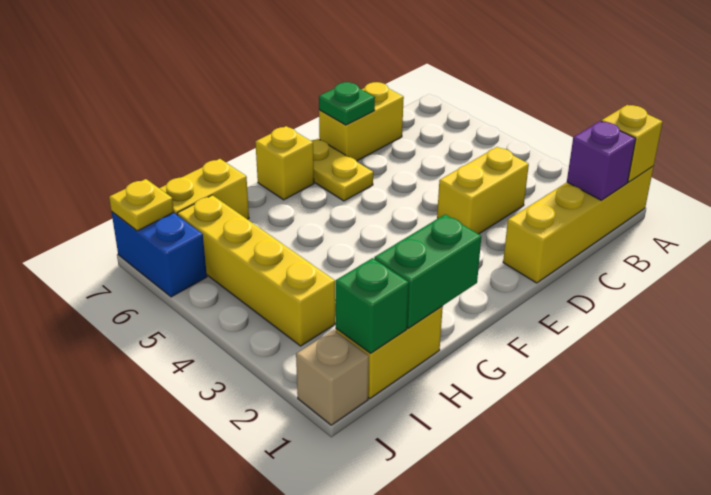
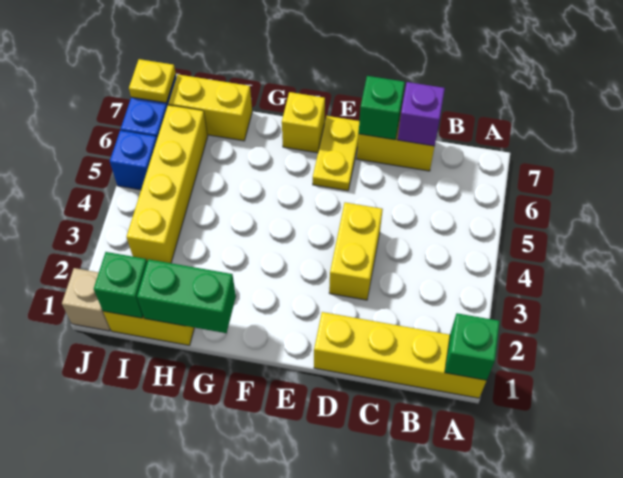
yellow brick A1 level 2 -> green brick A1 level 2
purple brick B1 level 2 -> purple brick C7 level 2
yellow brick C3:D3 level 1 -> yellow brick D3:D4 level 1
green plate D7 level 2 -> green brick D7 level 2
none -> blue brick J5 level 1

